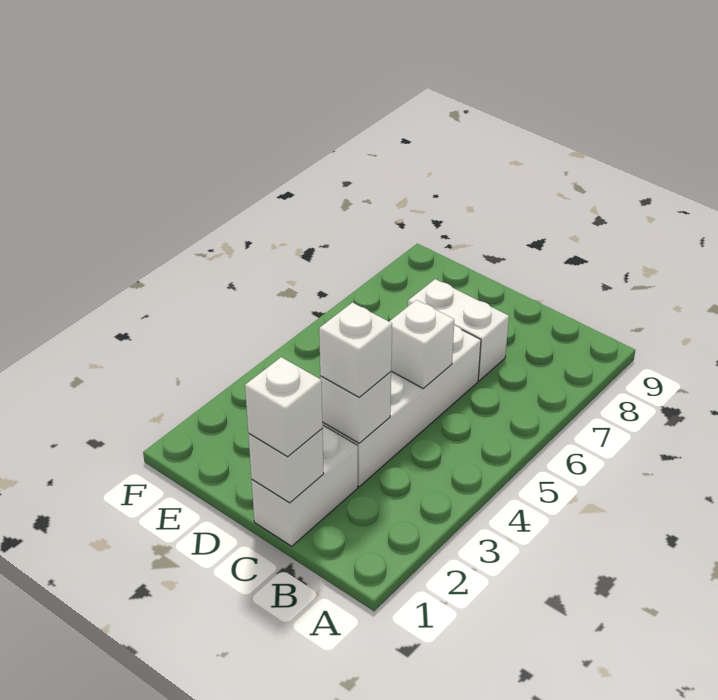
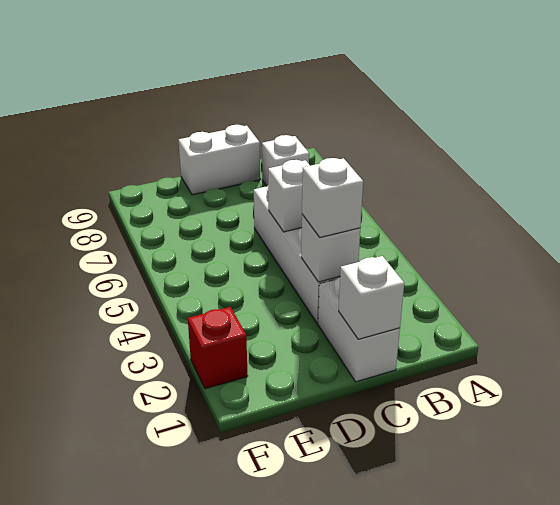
white brick C1 level 3 -> white brick B8 level 1
white brick C7:D7 level 1 -> white brick C9:D9 level 1
none -> red brick F2 level 1

